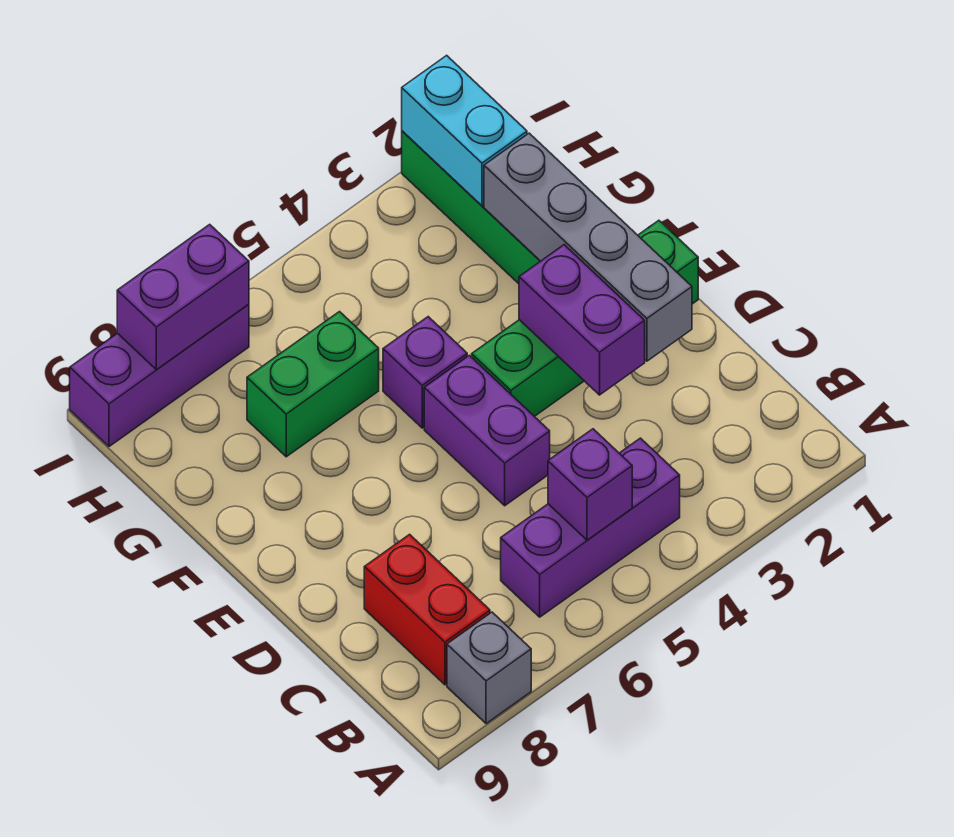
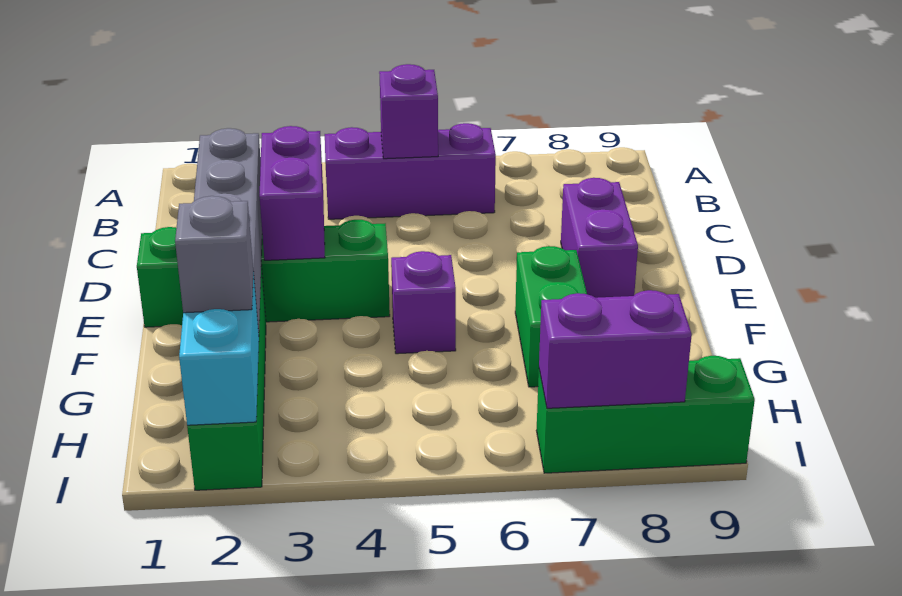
grey brick A8 level 1 -> grey brick H2 level 3
red brick B8:C8 level 1 -> none
purple brick D5:E5 level 1 -> purple brick D8:E8 level 1
green brick G6:G7 level 1 -> green brick F7:G7 level 1
purple brick I7:I9 level 1 -> green brick I7:I9 level 1

